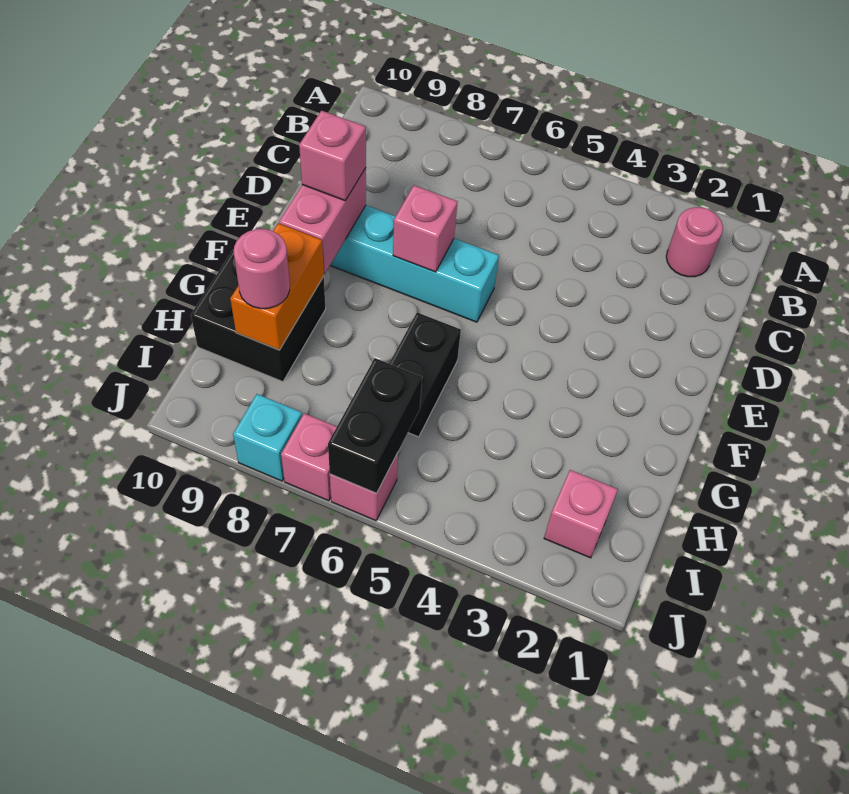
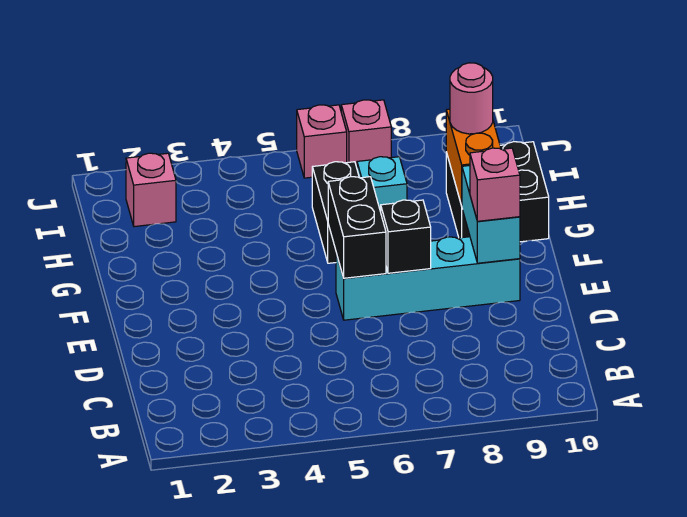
pink round brick B2 level 1 -> none
pink brick E7 level 2 -> black brick E7 level 2
pink brick E9:F9 level 2 -> cyan brick E9:F9 level 2
black brick I6:J6 level 2 -> black brick E6:F6 level 2
cyan brick J8 level 1 -> cyan brick H7 level 1

